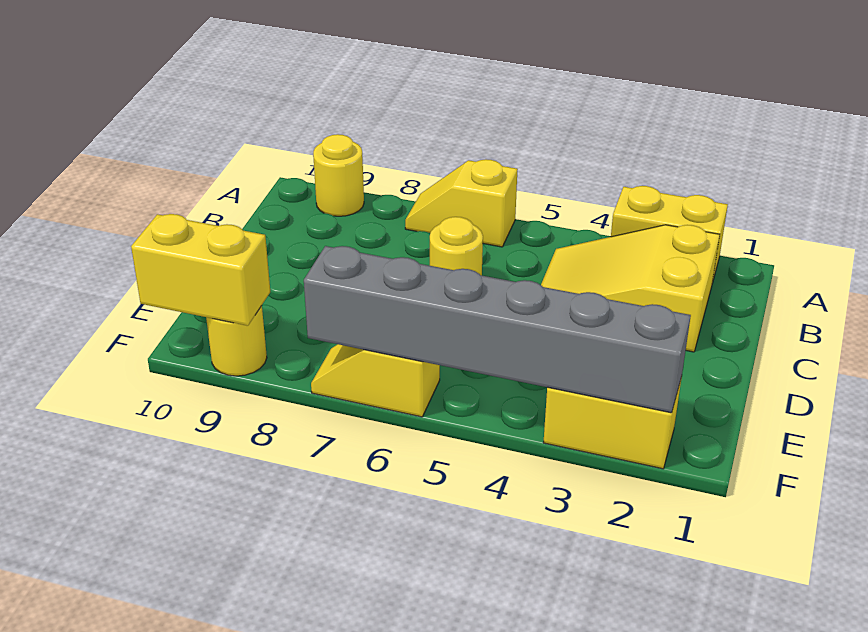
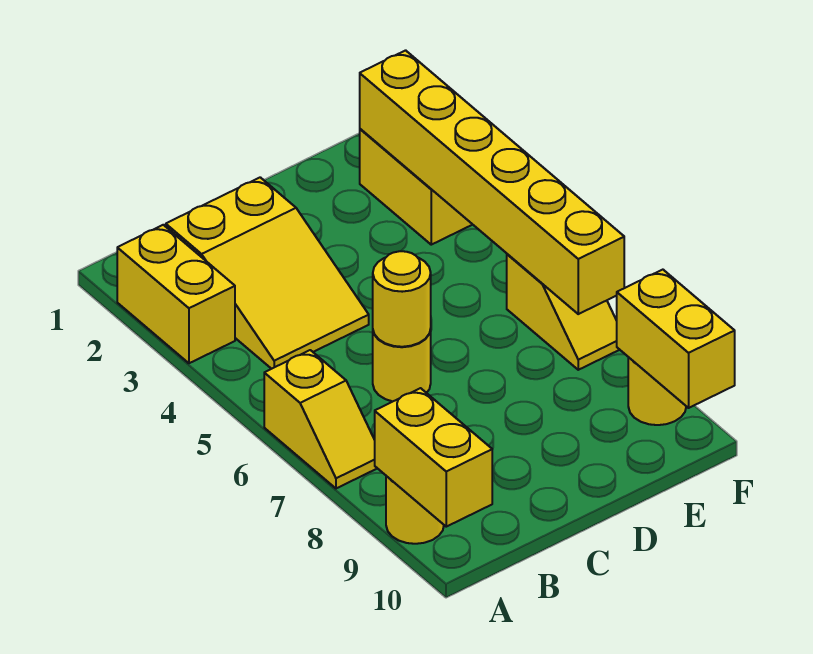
none -> yellow brick A9:A10 level 2
none -> yellow round brick C6 level 2
grey brick F2:F7 level 2 -> yellow brick F2:F7 level 2

